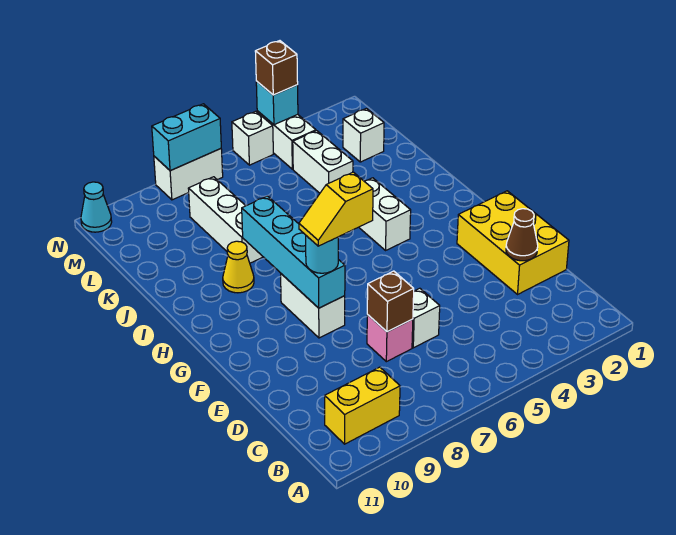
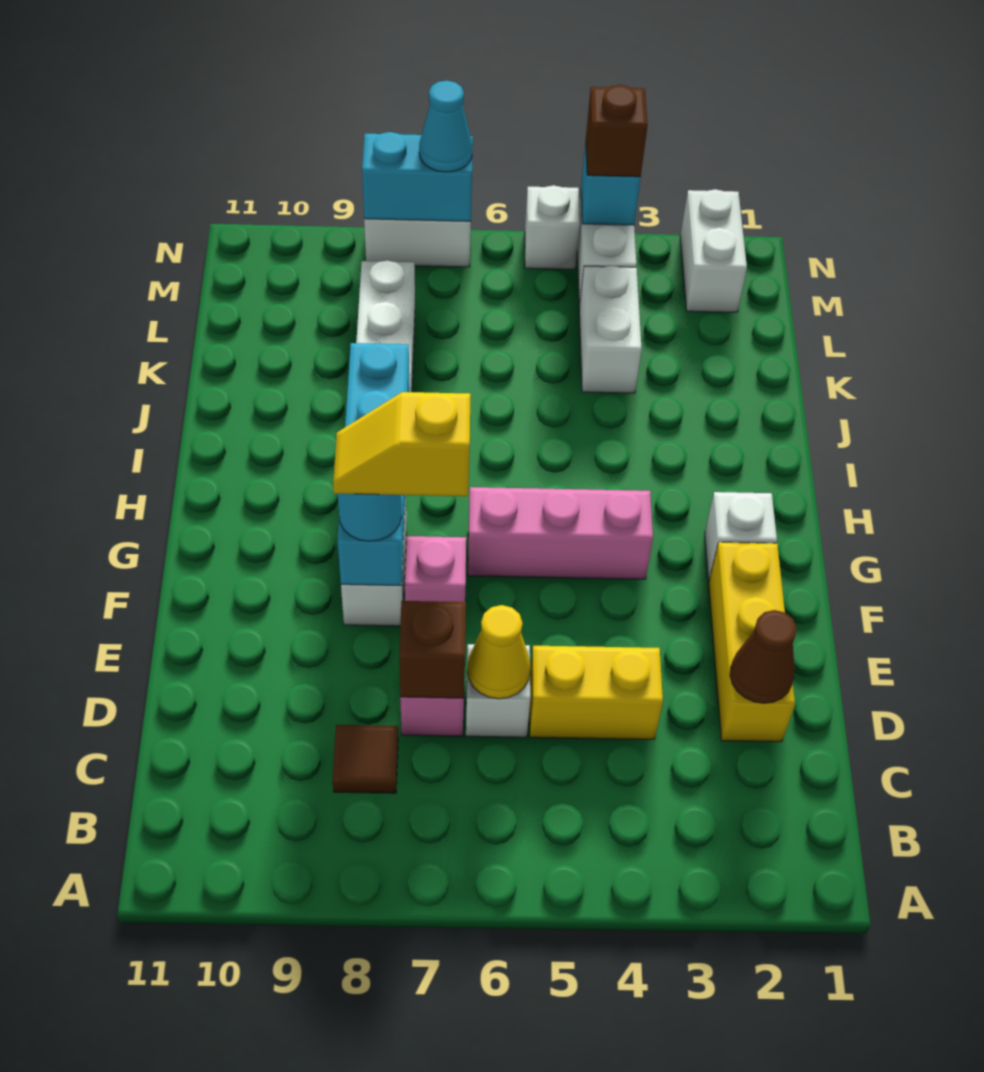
yellow brick B9:B10 level 1 -> yellow brick D4:D5 level 1
none -> brown tile C8 level 1
yellow brick D1:F2 level 1 -> yellow brick D2:F2 level 1
none -> pink brick F7 level 1
none -> pink brick G4:G6 level 1
white brick H4:I4 level 1 -> white brick M2:N2 level 1
yellow cone I9 level 1 -> yellow cone D6 level 2
white brick L2 level 1 -> white brick G2 level 1
cyan cone N11 level 1 -> cyan cone N7 level 3

